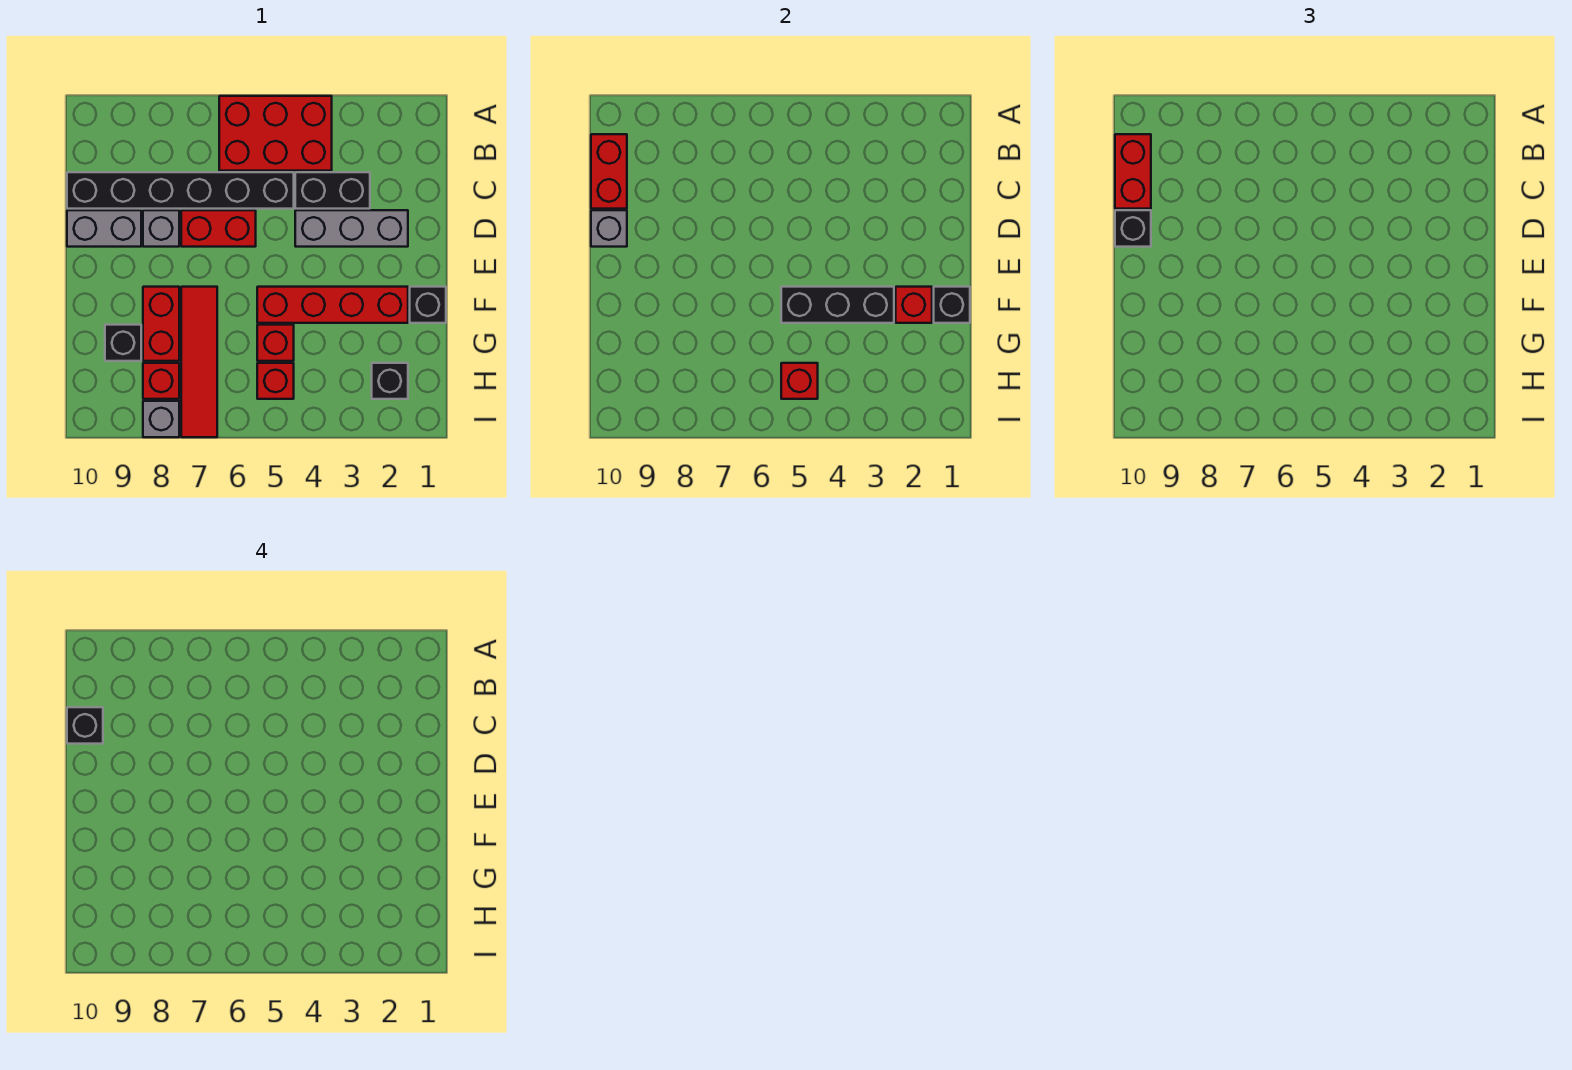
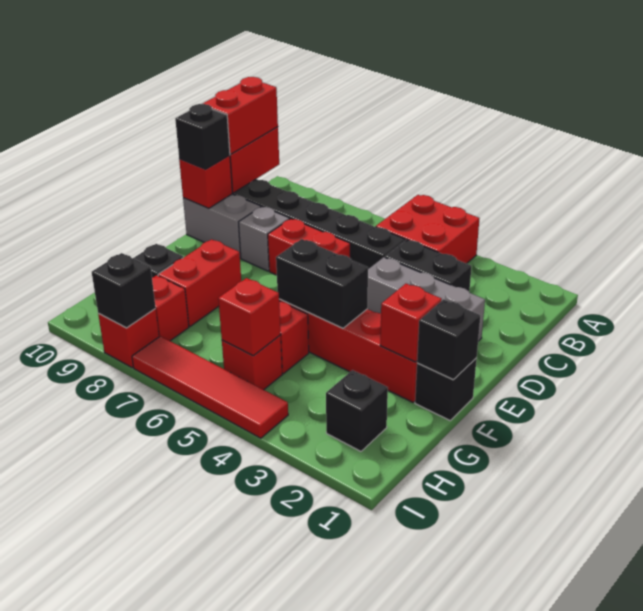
red brick A4:B6 level 1 -> red brick A4:B5 level 1
black brick C10 level 4 -> black brick I8 level 2
grey brick D10 level 2 -> red brick D10 level 2
black brick F3:F5 level 2 -> black brick F4:F5 level 2
red tile F7:I7 level 1 -> red tile I4:I7 level 1
grey brick I8 level 1 -> red brick I8 level 1

